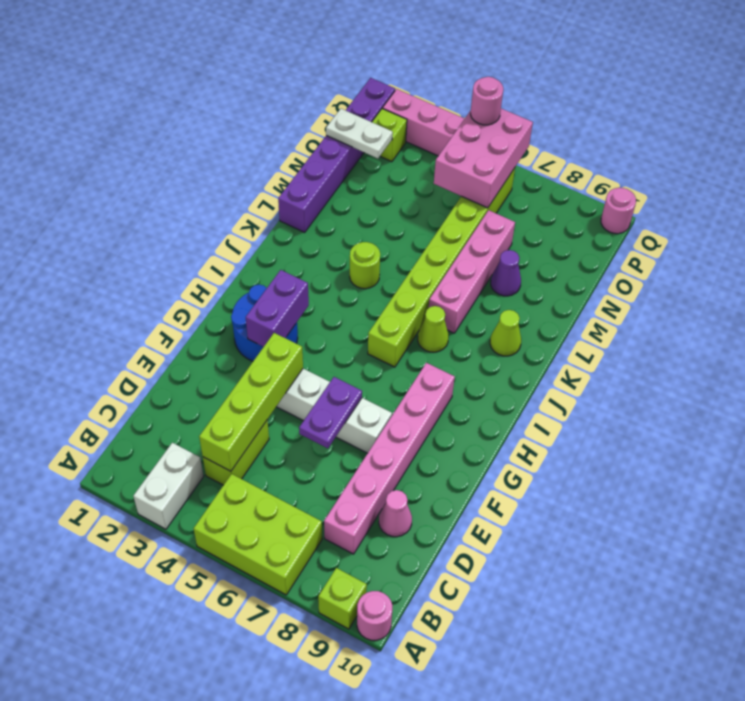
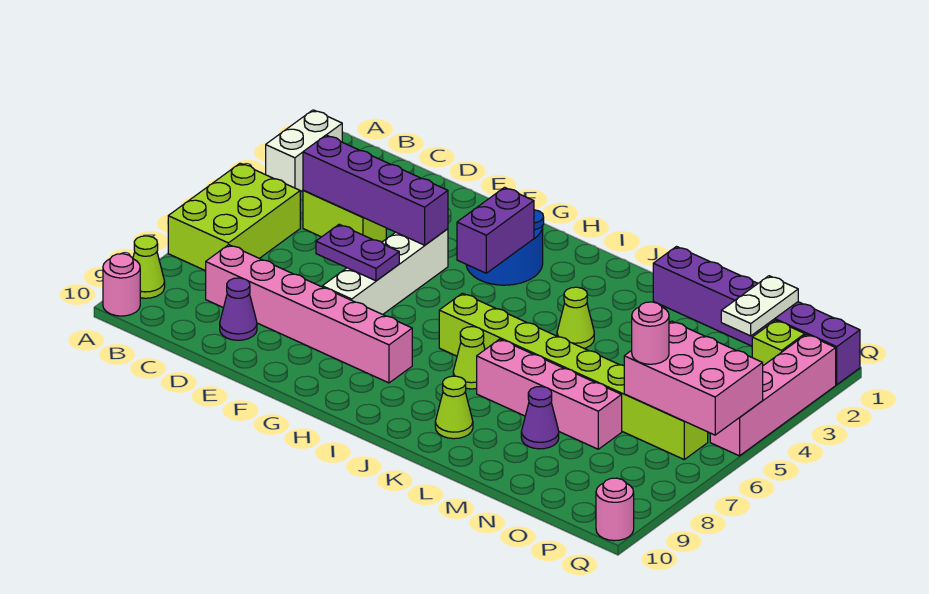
white brick A3:B3 level 1 -> white brick A2:A3 level 1
lime brick A9 level 1 -> lime cone A9 level 1
lime brick C4:F4 level 2 -> purple brick C4:F4 level 2
pink cone D9 level 1 -> purple cone D9 level 1
purple brick G3:H3 level 2 -> purple brick H3:H4 level 2
lime round brick K4 level 1 -> lime cone K4 level 1
pink round brick Q5 level 3 -> pink round brick O6 level 3

